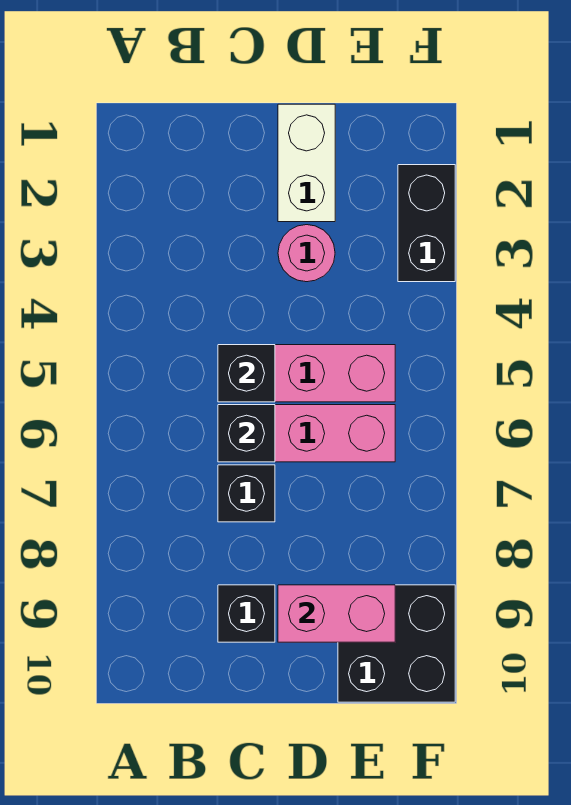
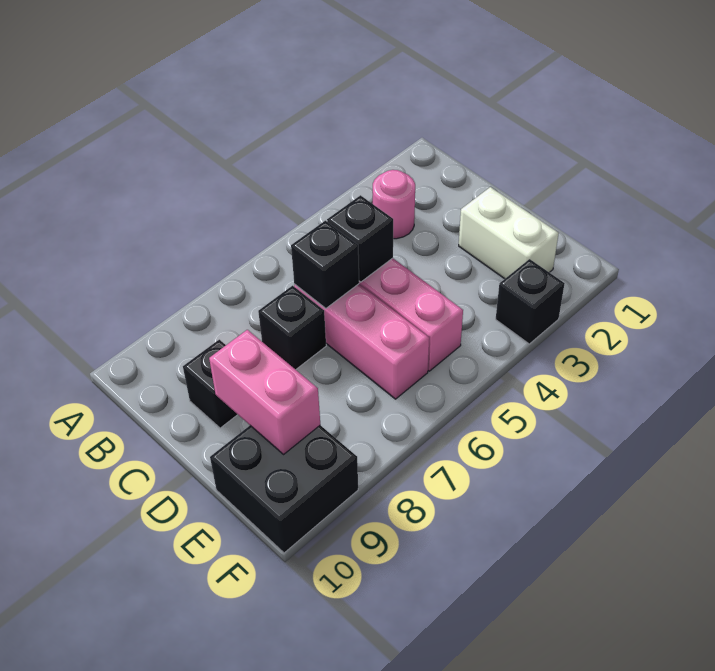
white brick D1:D2 level 1 -> white brick D2:E2 level 1
pink round brick D3 level 1 -> pink round brick B3 level 1
black brick F2:F3 level 1 -> black brick F3 level 1

